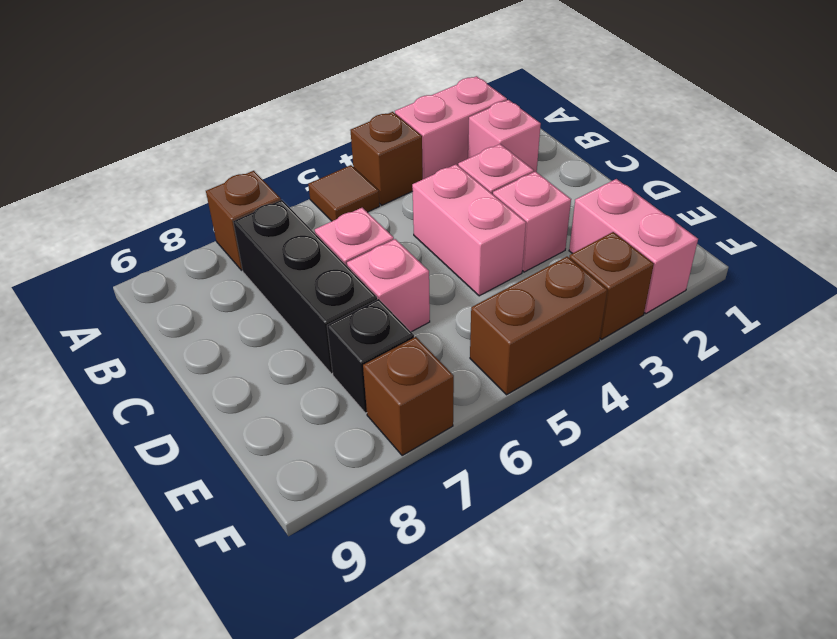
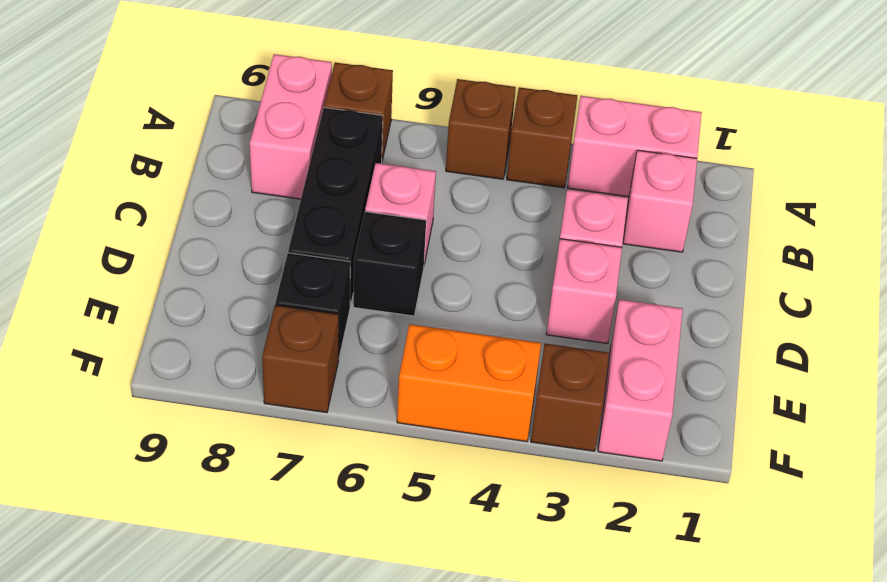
brown tile A5 level 1 -> brown brick A5 level 1
pink brick C4:D4 level 1 -> pink brick A8:B8 level 1
pink brick D6 level 1 -> black brick D6 level 1
brown brick F4:F5 level 1 -> orange brick F4:F5 level 1

